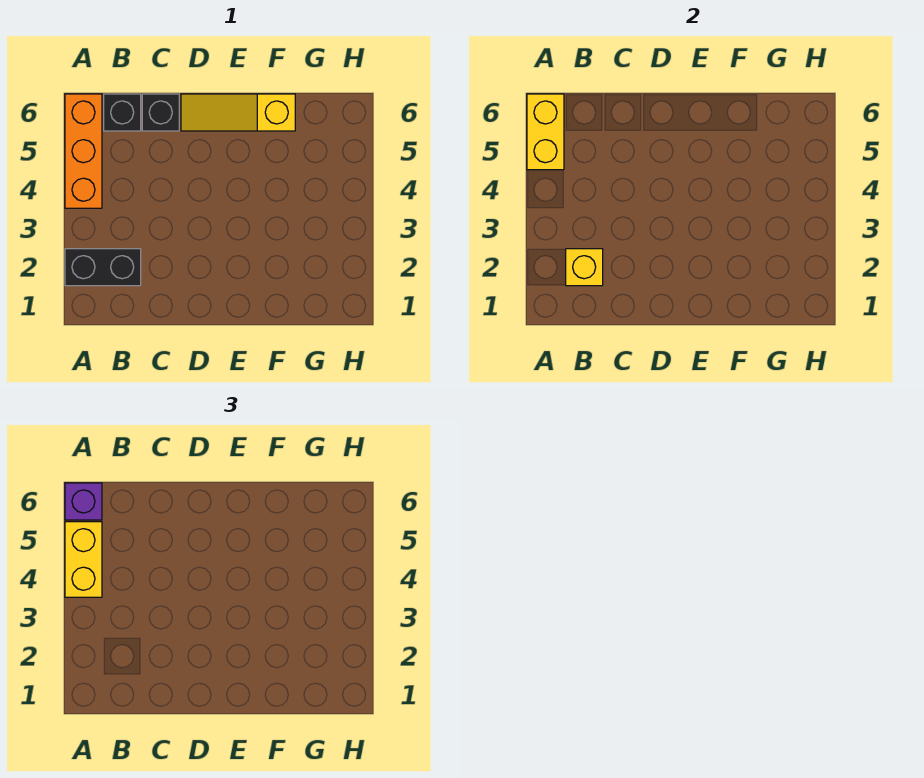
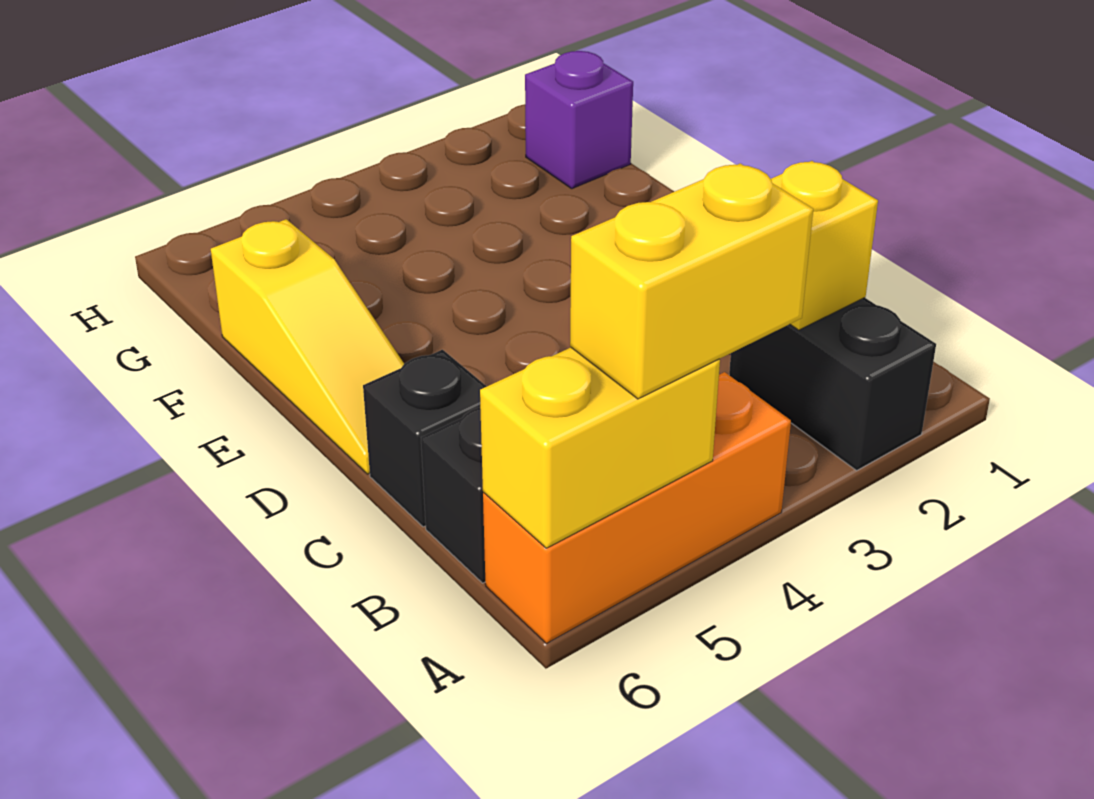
purple brick A6 level 3 -> purple brick G1 level 1

